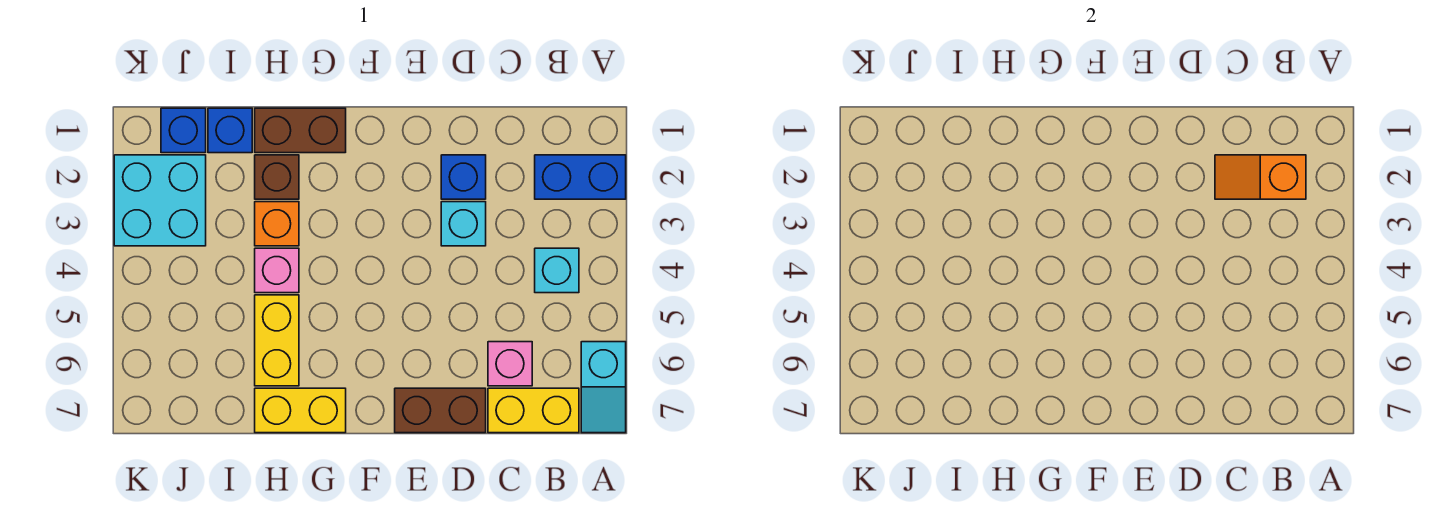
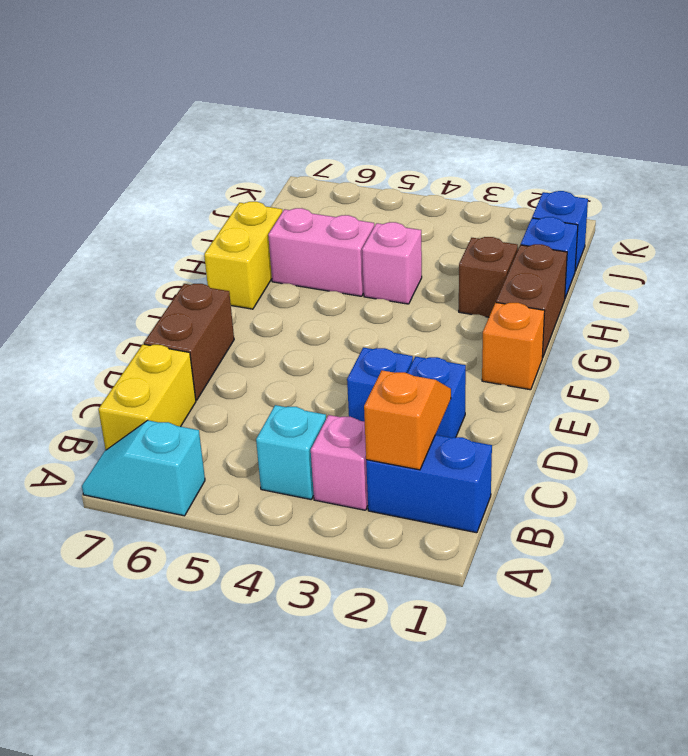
blue brick A2:B2 level 1 -> blue brick B1:B2 level 1
pink brick C6 level 1 -> pink brick B3 level 1
cyan brick D3 level 1 -> blue brick D3 level 1
orange brick H3 level 1 -> orange brick F1 level 1
yellow brick H5:H6 level 1 -> pink brick H5:H6 level 1
cyan brick J2:K3 level 1 -> none

